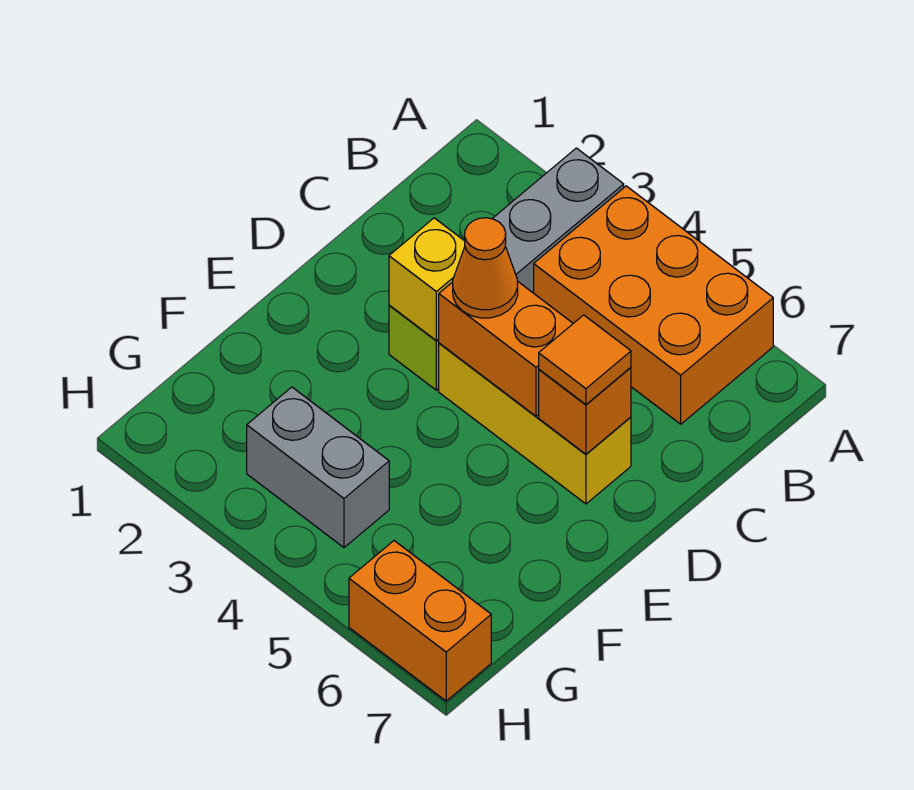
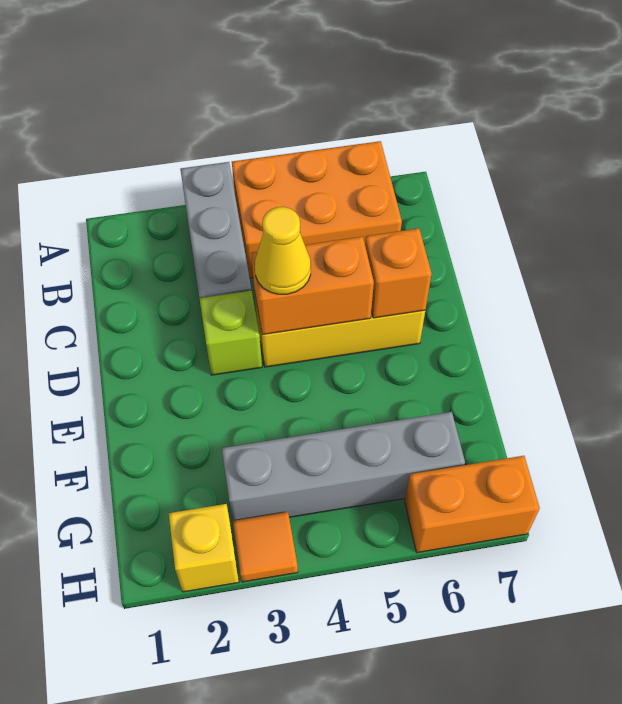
yellow brick D3 level 2 -> yellow brick H2 level 1
orange cone D4 level 3 -> yellow cone D4 level 3
orange tile D6 level 3 -> orange tile H3 level 1
grey brick G3:G4 level 1 -> grey brick G3:G6 level 1

